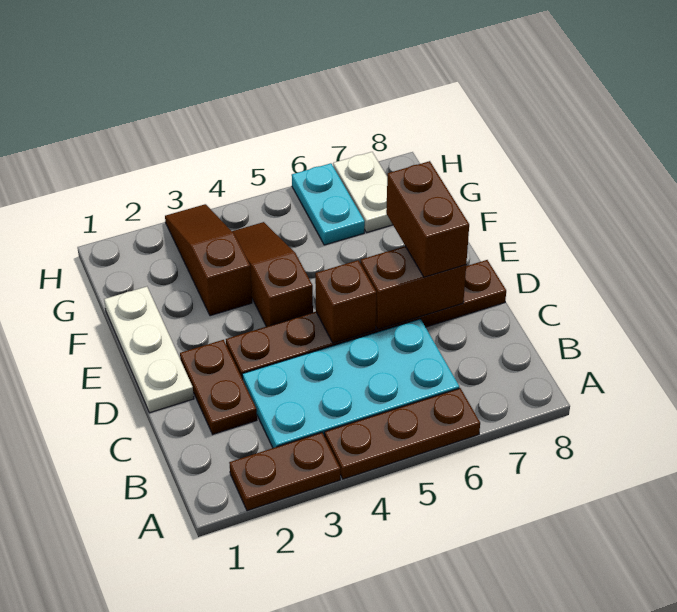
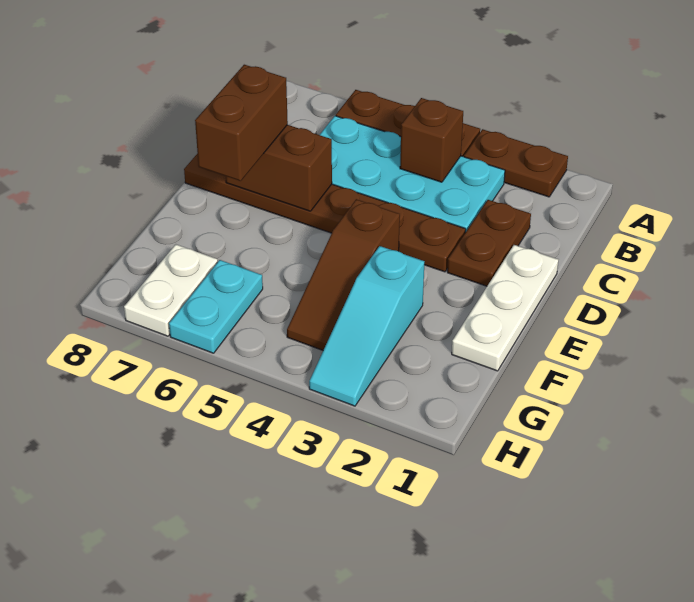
brown brick D5 level 2 -> brown brick B4 level 2
brown slope F3:H3 level 1 top F -> cyan slope F3:H3 level 1 top F

